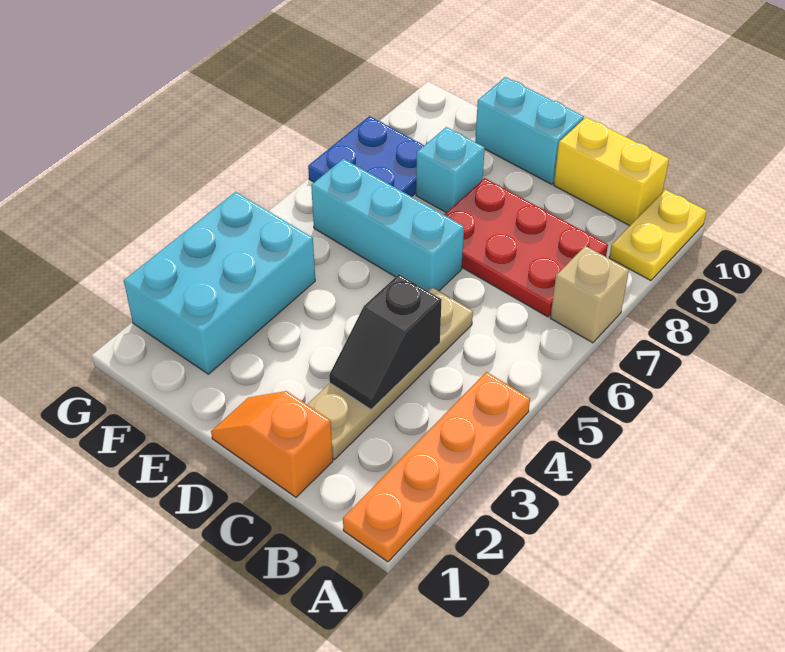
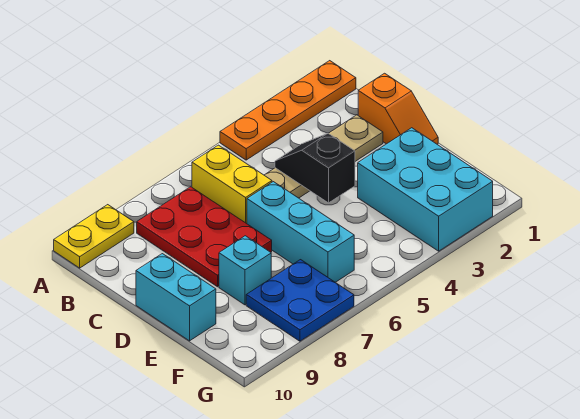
tan brick A7 level 1 -> none
yellow brick B10:C10 level 1 -> yellow brick B6:C6 level 1
black slope C3:C4 level 2 top 4 -> black slope C4:D4 level 2 top D
cyan brick F2:G4 level 1 -> cyan brick E2:G3 level 1

